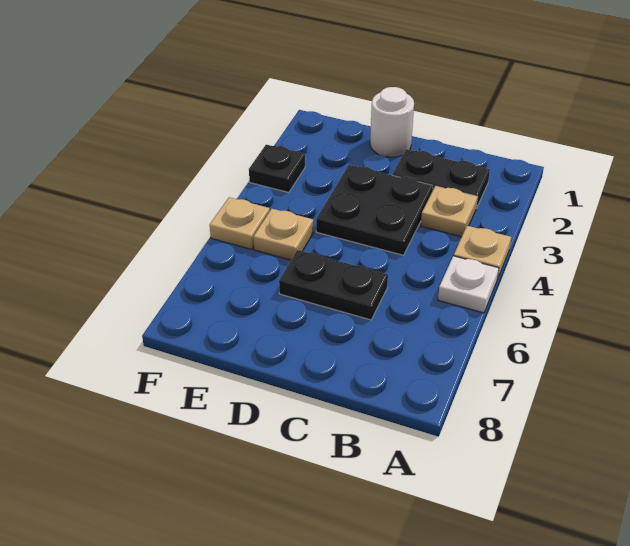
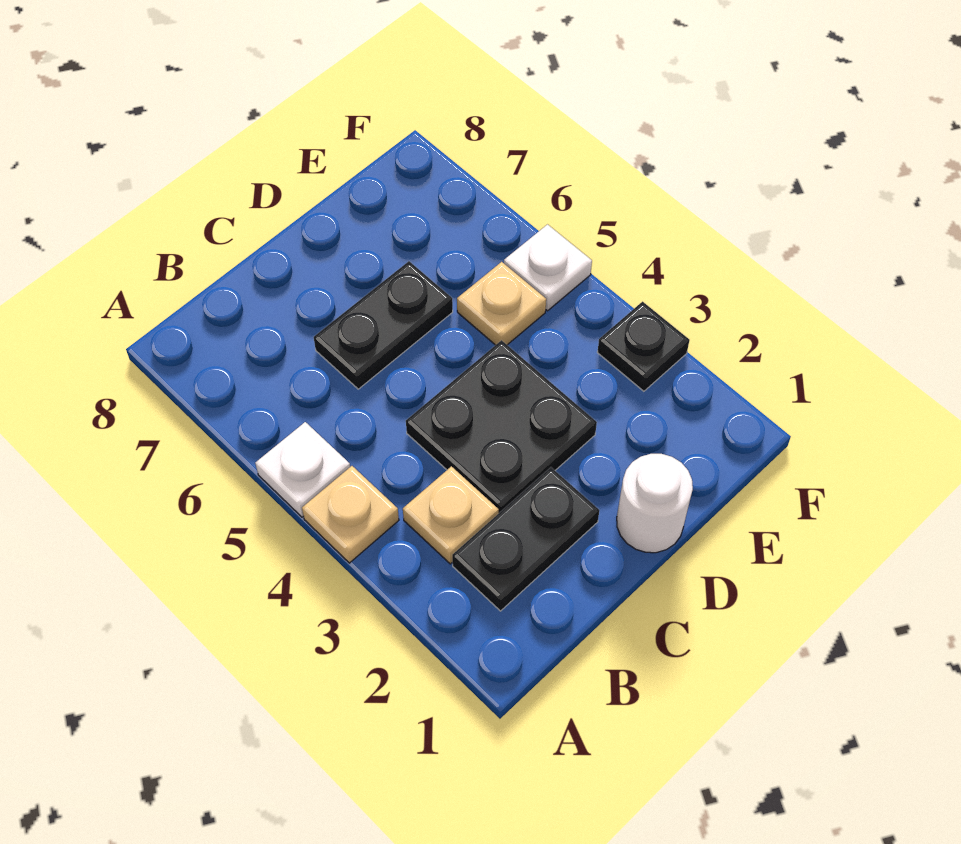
tan plate F5 level 1 -> white plate F5 level 1

